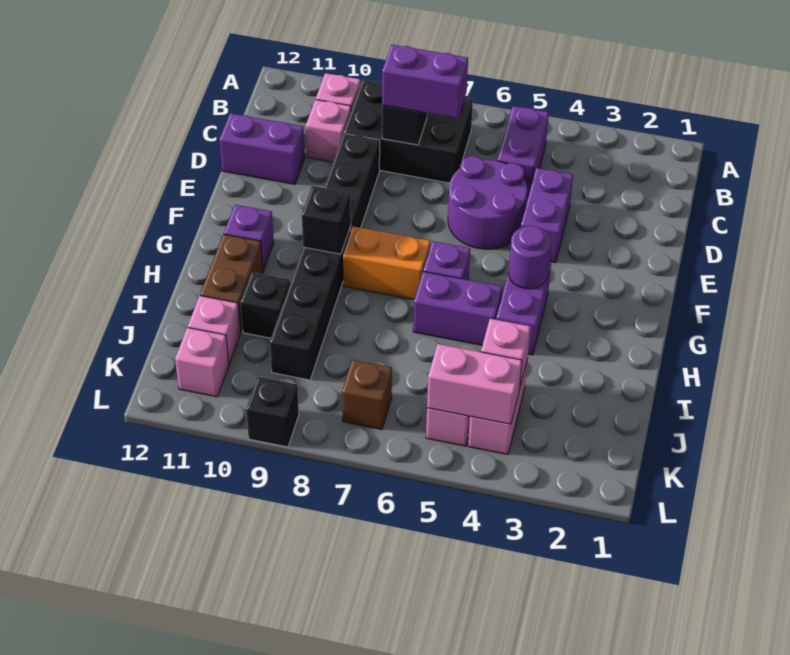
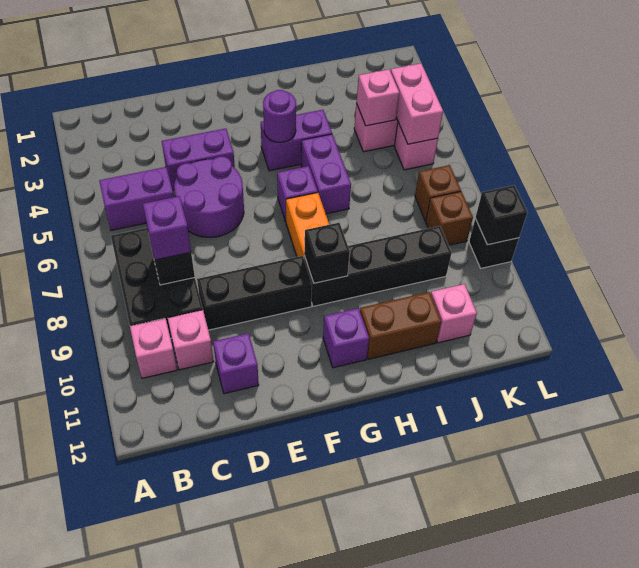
purple brick C7:C8 level 3 -> purple brick C8 level 3
purple brick D11:D12 level 1 -> purple brick D11 level 1
black brick I10 level 1 -> black brick L9 level 2
none -> brown brick K8 level 1
pink brick K11 level 1 -> none

